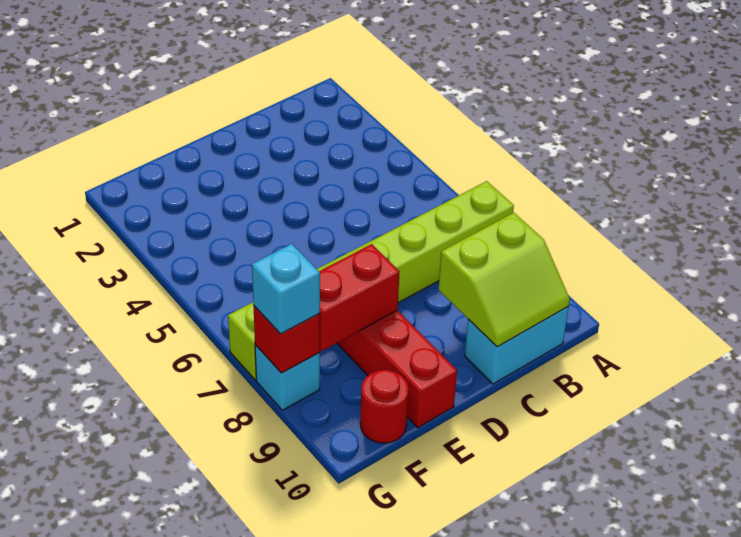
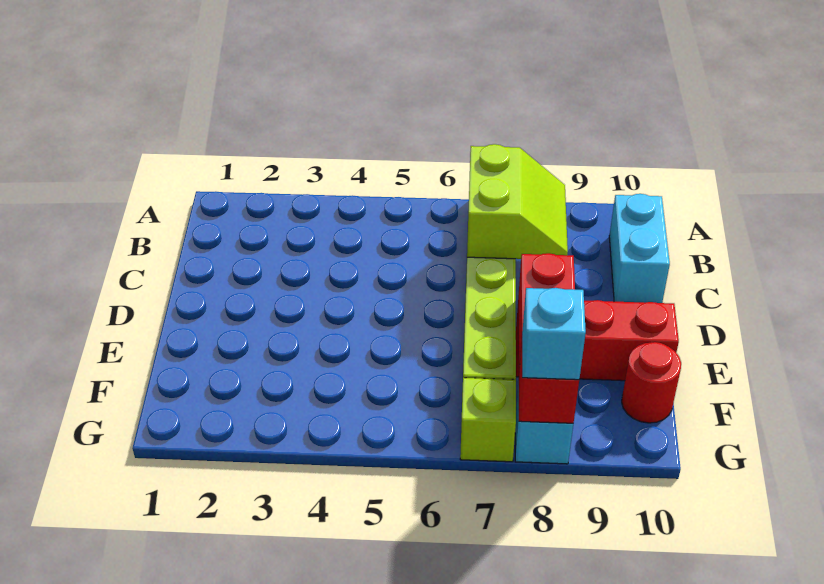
lime slope B9:C10 level 2 top 9 -> lime slope B7:C8 level 2 top 7

